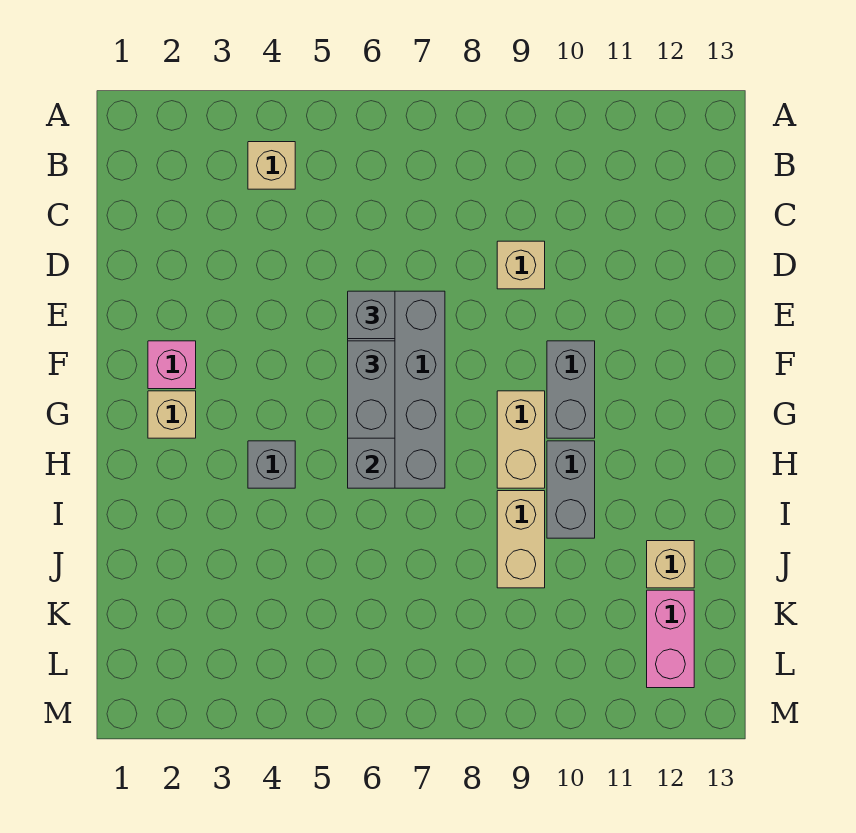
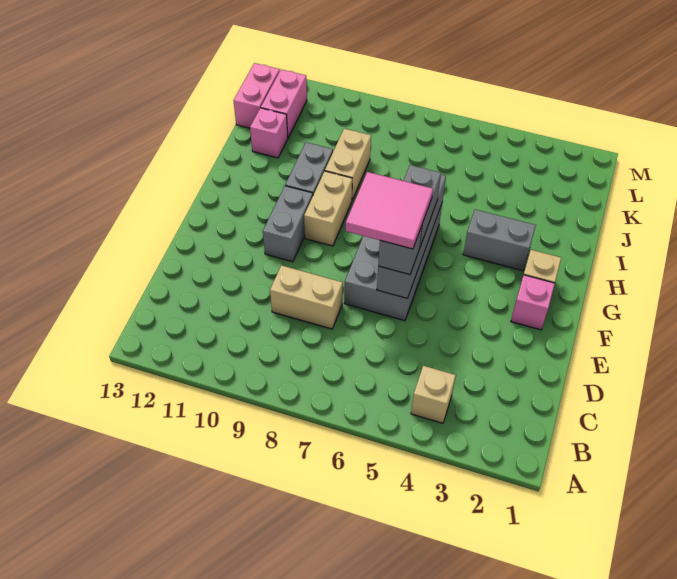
tan brick D9 level 1 -> tan brick D8:D9 level 1
none -> pink tile E6:F7 level 4
grey brick H4 level 1 -> grey brick H3:H4 level 1
tan brick J12 level 1 -> pink brick J12 level 1
none -> pink brick K13:L13 level 1

